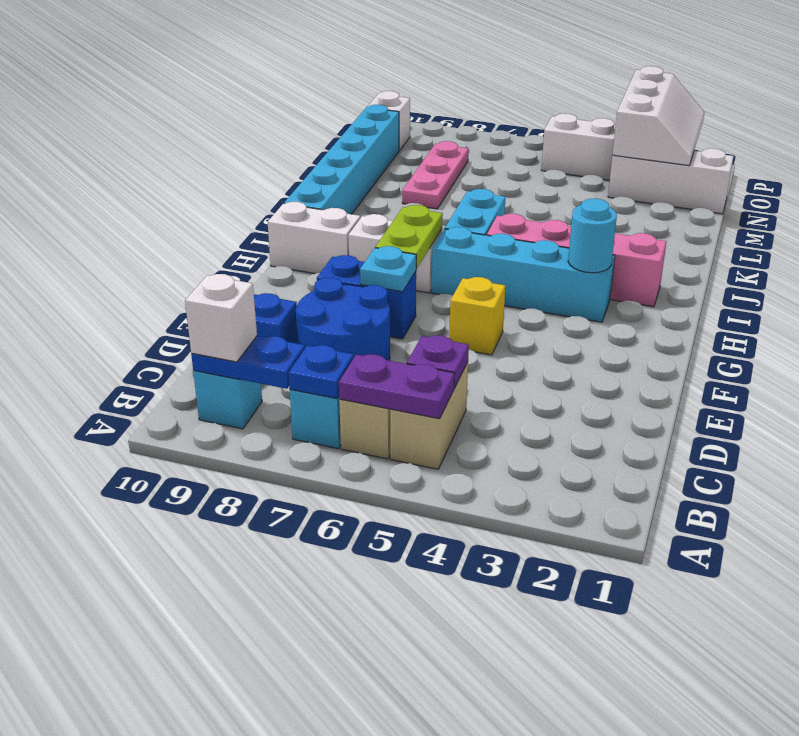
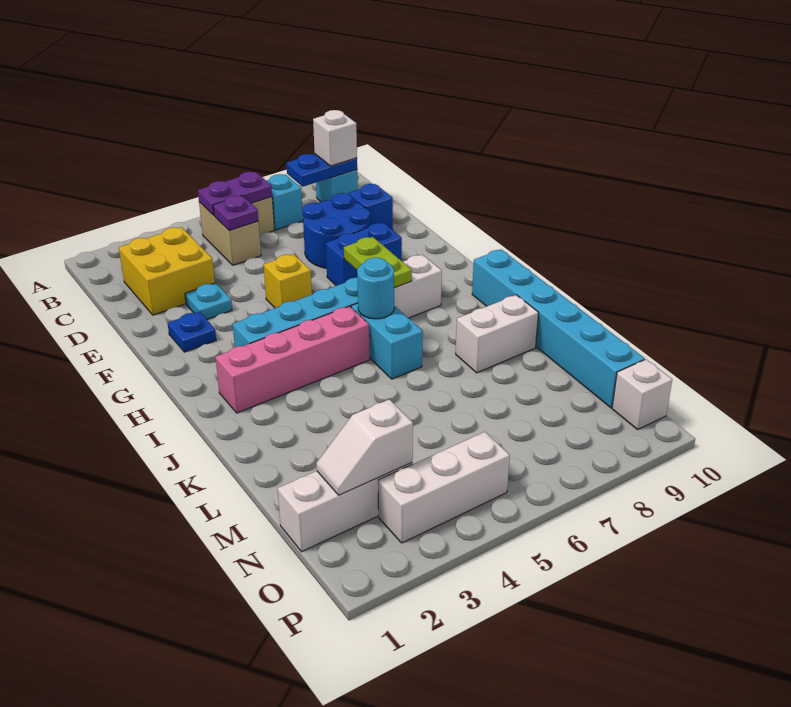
blue plate B7 level 2 -> blue plate F2 level 1
none -> yellow brick C2:D3 level 1
cyan plate F7 level 2 -> cyan plate E3 level 1
cyan round brick H3 level 2 -> cyan round brick I6 level 2
white brick H9:H10 level 1 -> white brick K8:K9 level 1
pink plate L8:N8 level 1 -> none
white slope N2:P3 level 2 top 3 -> white slope N2:N3 level 2 top 3

